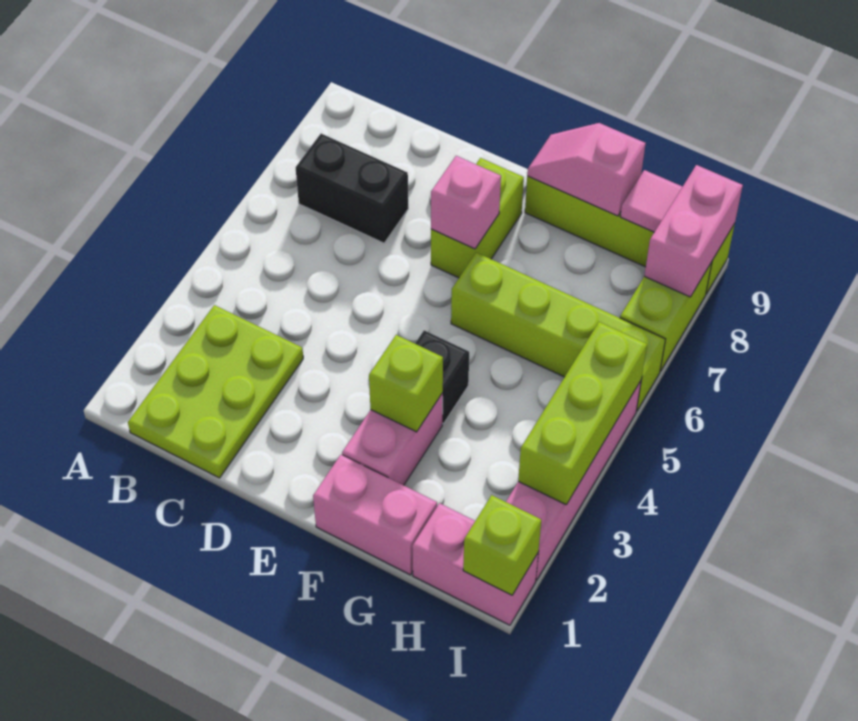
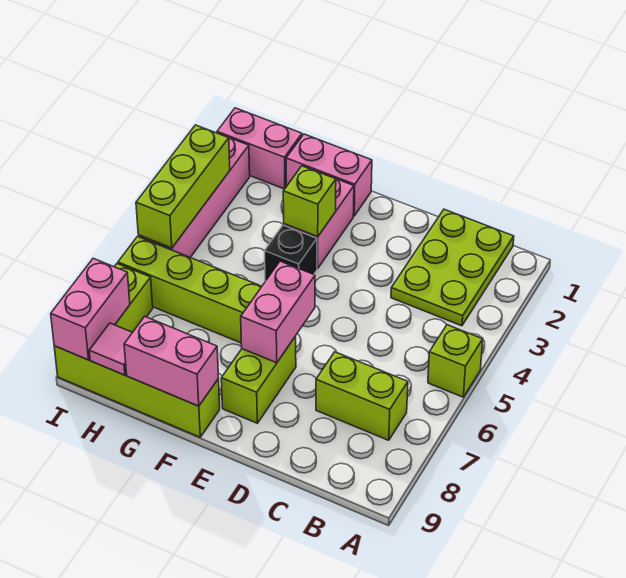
black brick B7:C7 level 1 -> lime brick B7:C7 level 1
pink brick E7 level 2 -> pink brick E6:E7 level 2
pink slope F9:G9 level 2 top G -> pink brick F9:G9 level 2
lime brick I1 level 2 -> lime brick A5 level 1

